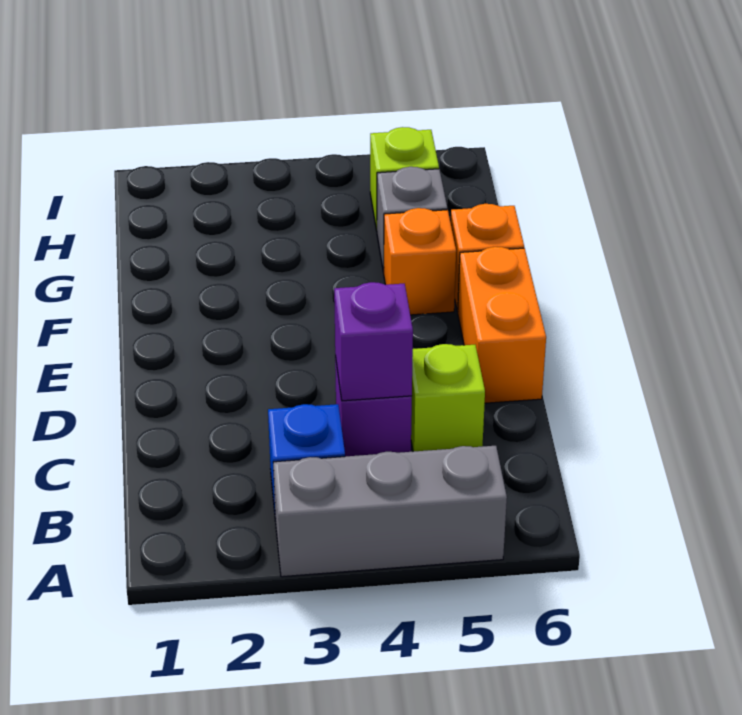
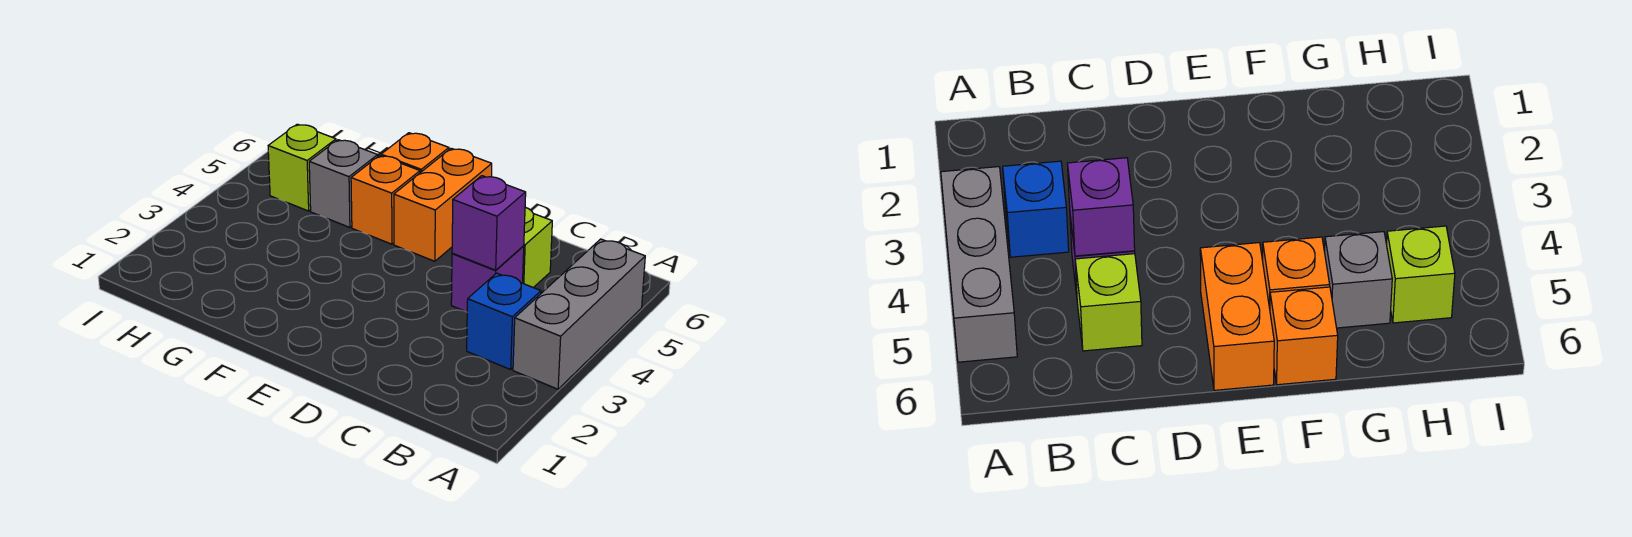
orange brick D6:E6 level 1 -> orange brick E5:E6 level 1

